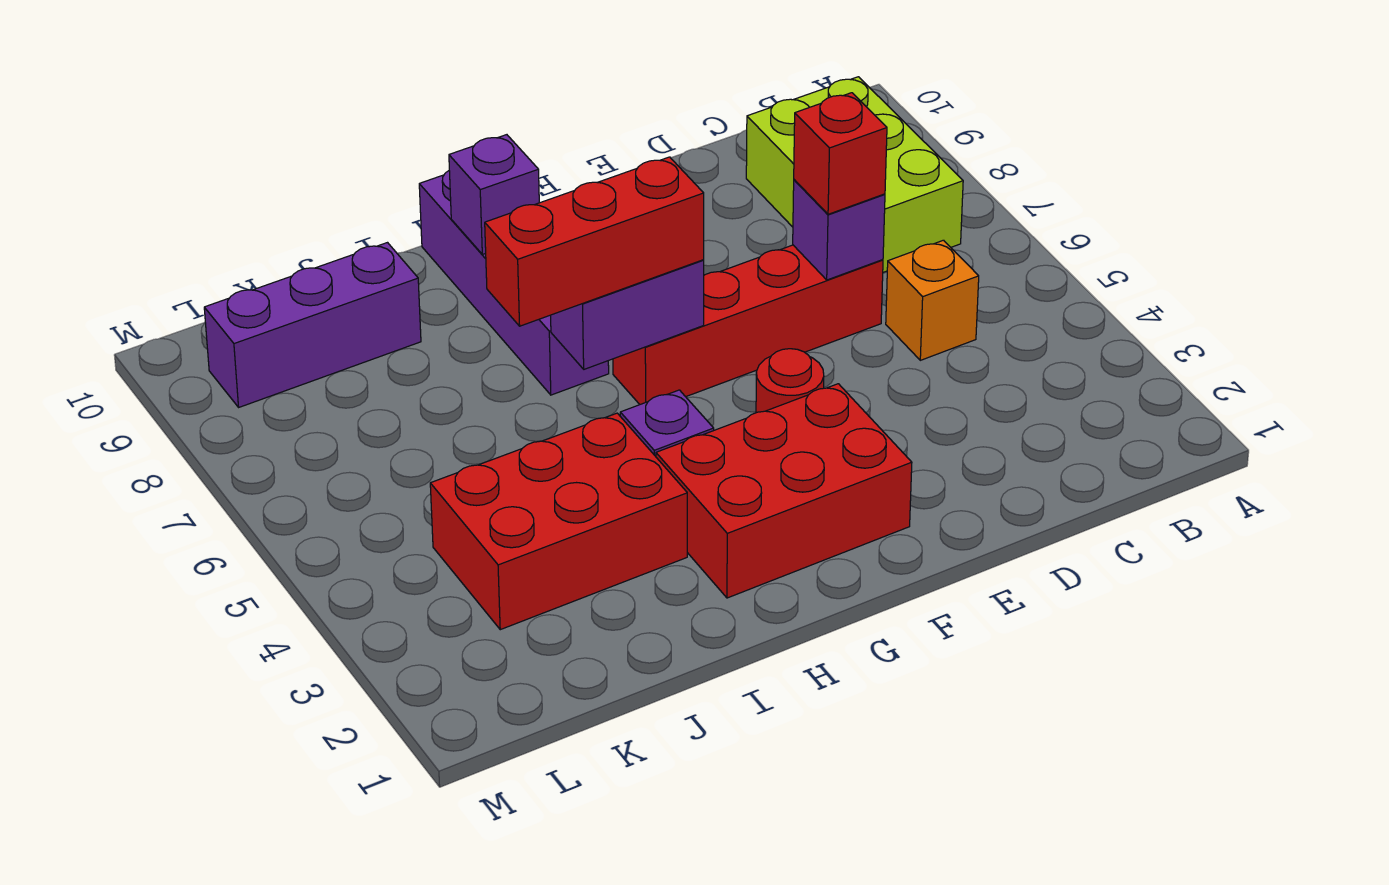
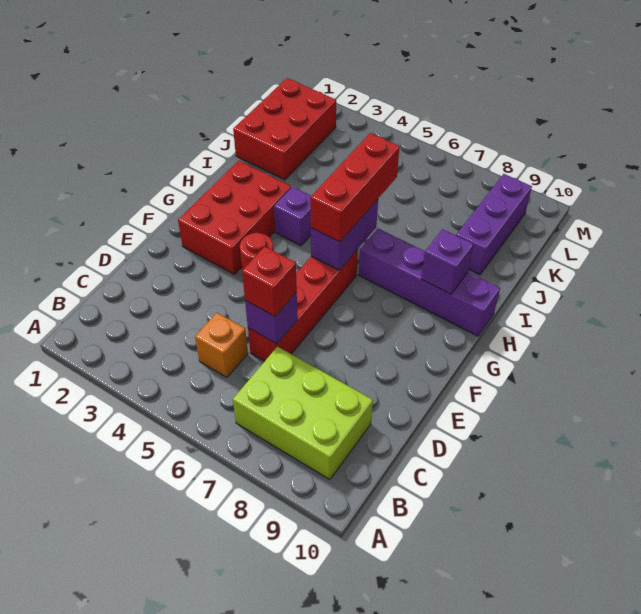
red brick I3:K4 level 1 -> red brick J1:L2 level 1

